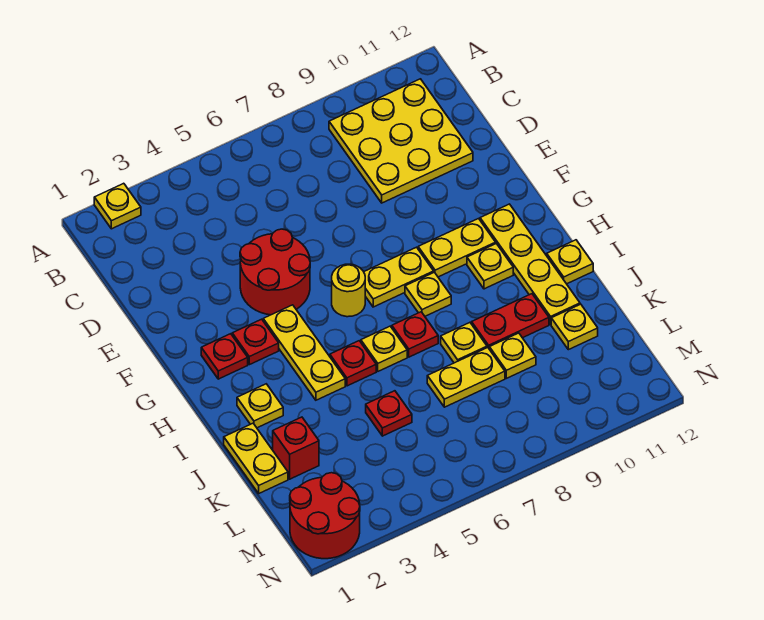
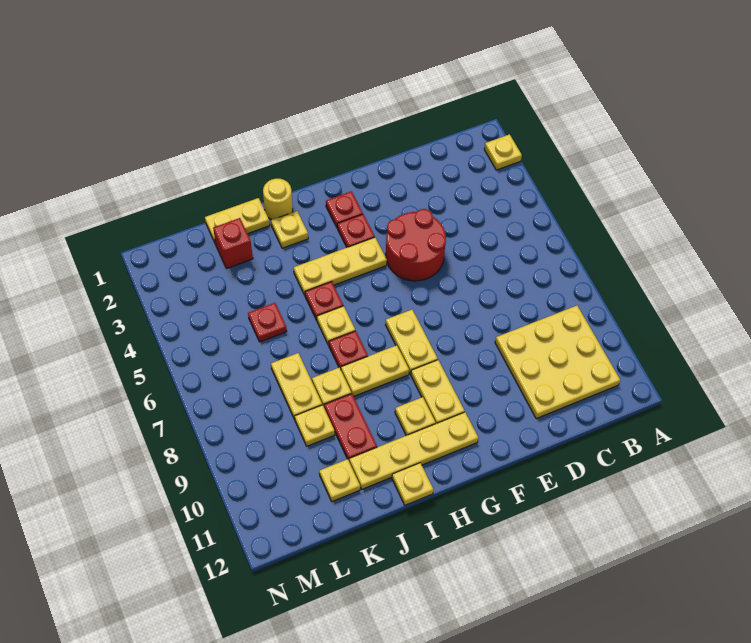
yellow round brick G6 level 1 -> yellow round brick I1 level 1
yellow plate H8 level 1 -> yellow plate H8:I8 level 1
red round brick M1:N2 level 1 -> none

